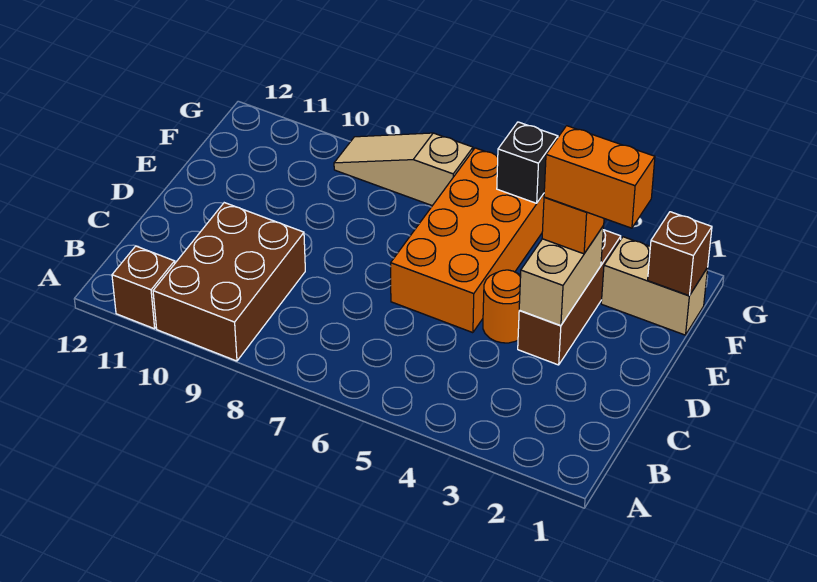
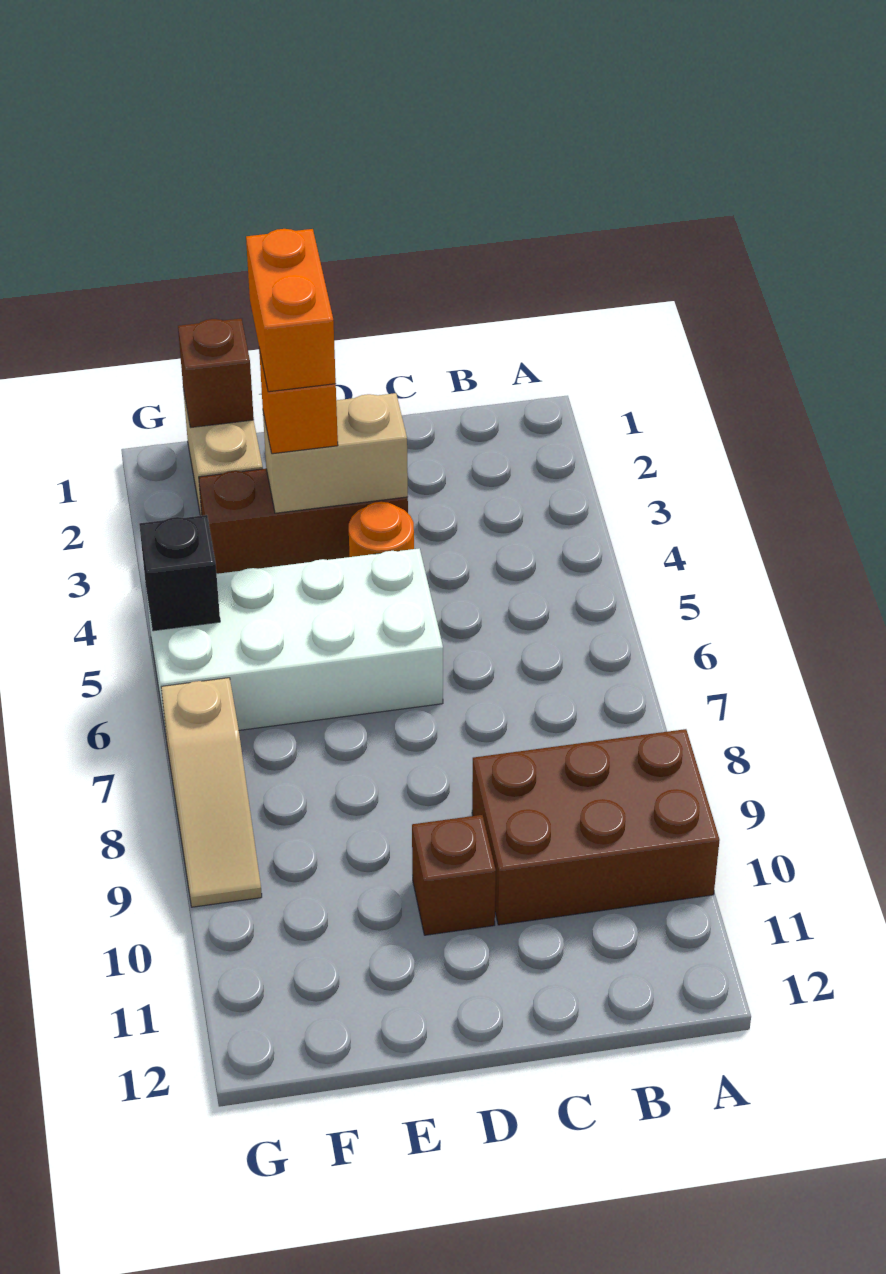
brown brick A11 level 1 -> brown brick D10 level 1
orange brick D5:G6 level 1 -> white brick D5:G6 level 1

